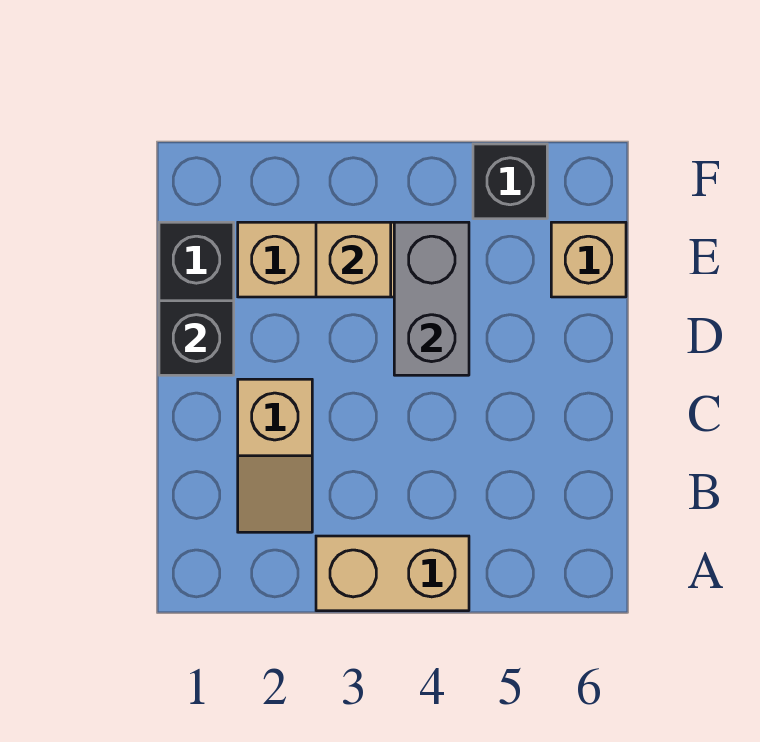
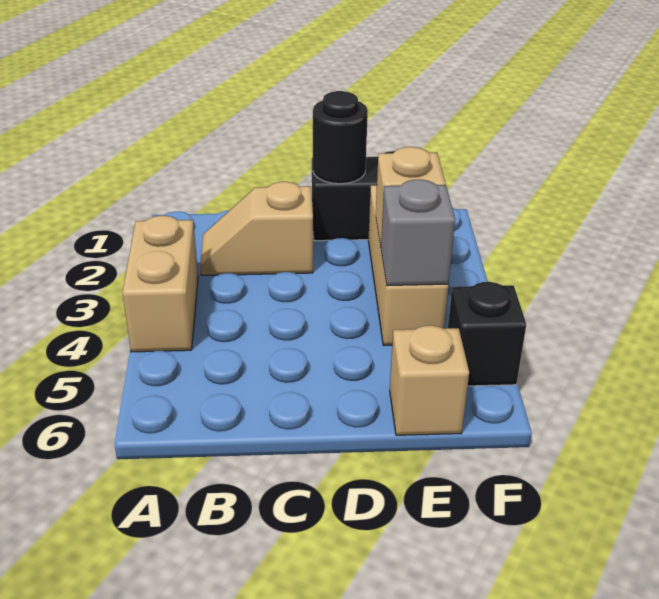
black brick D1 level 2 -> black round brick D1 level 2
grey brick D4:E4 level 2 -> grey brick E4 level 2

